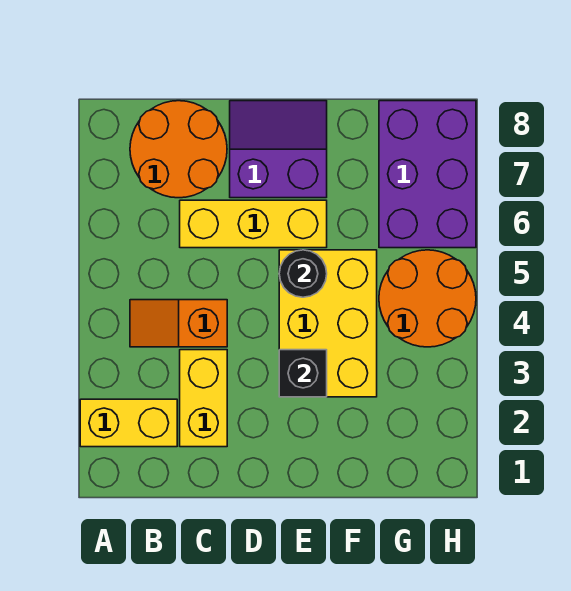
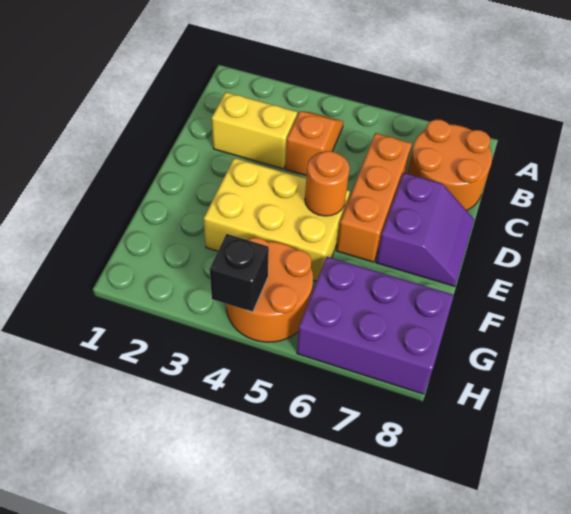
yellow brick A2:B2 level 1 -> none
yellow brick C6:E6 level 1 -> orange brick C6:E6 level 1
black brick E3 level 2 -> black brick H4 level 2
black round brick E5 level 2 -> orange round brick E5 level 2

